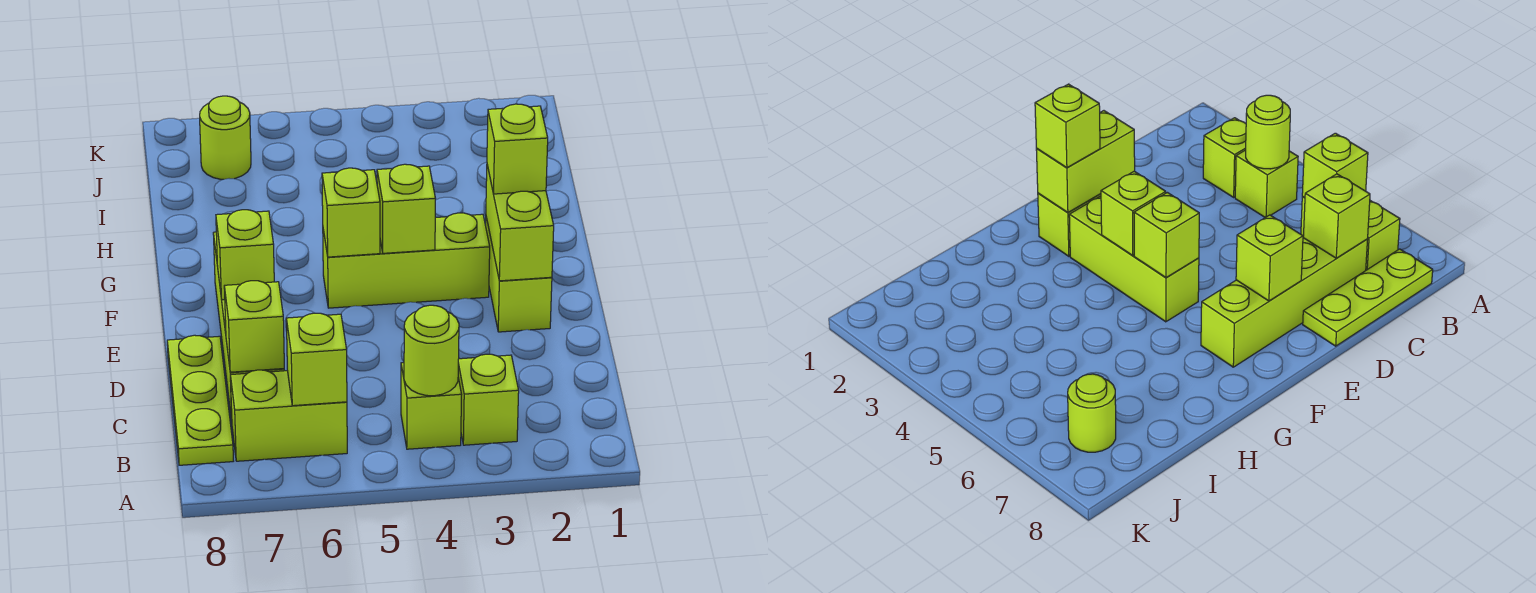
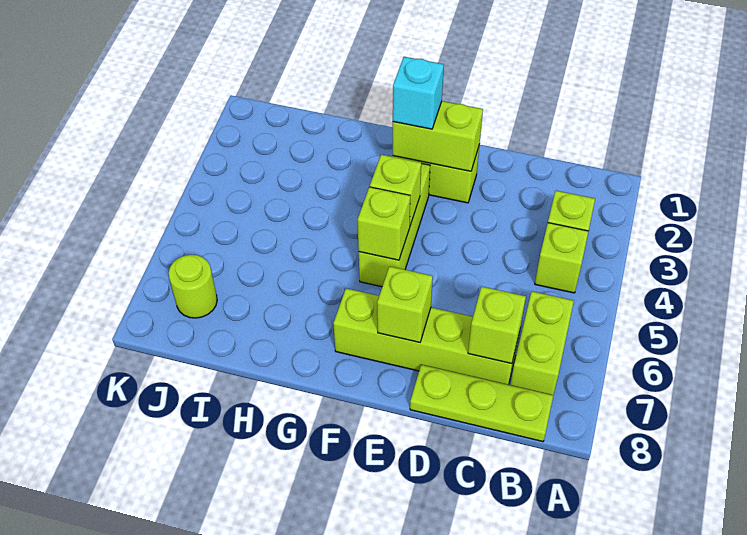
lime round brick B4 level 2 -> none
lime brick B6 level 2 -> none
lime brick F2 level 3 -> cyan brick F2 level 3

